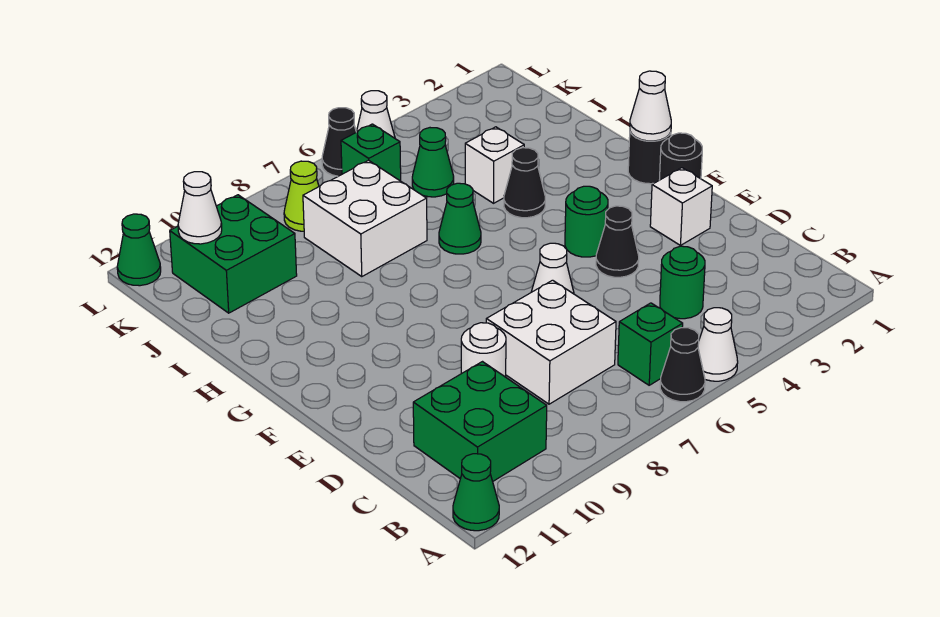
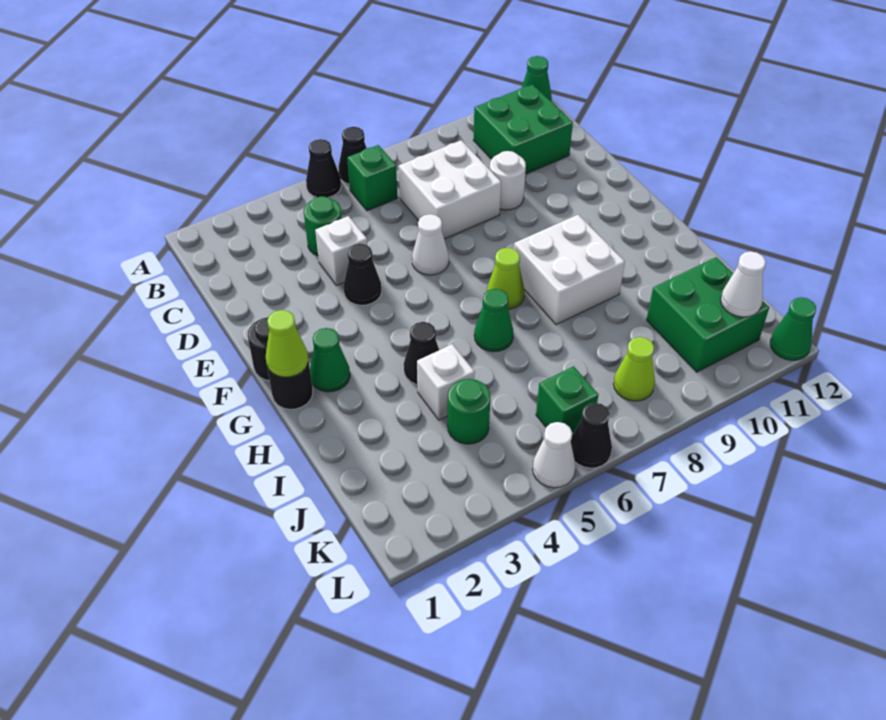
white cone A5 level 1 -> black cone A5 level 1
white brick E2 level 1 -> white brick D4 level 1
green round brick F4 level 1 -> green round brick J4 level 1
white cone G1 level 2 -> lime cone G1 level 2
none -> lime cone G7 level 1
white brick I7:J8 level 1 -> white brick G8:H9 level 1
green cone J5 level 1 -> green cone G2 level 1

